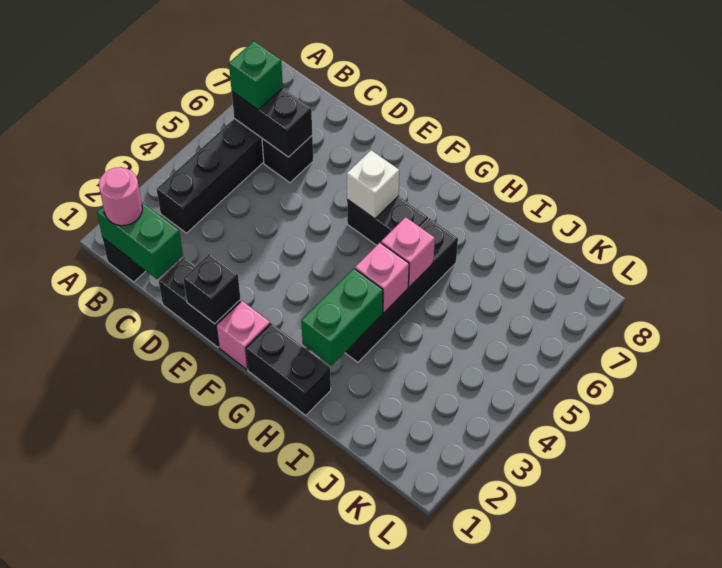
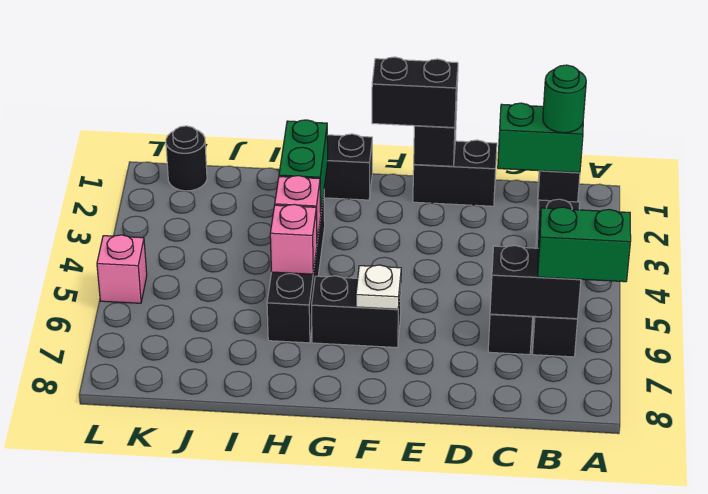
pink round brick B1 level 3 -> green round brick B1 level 3
green brick B6 level 3 -> green brick A6:B6 level 3
none -> black brick E1:F1 level 3
pink brick F1 level 1 -> pink brick L5 level 1
white brick F6 level 2 -> white plate F6 level 2
none -> black round brick K1 level 1

